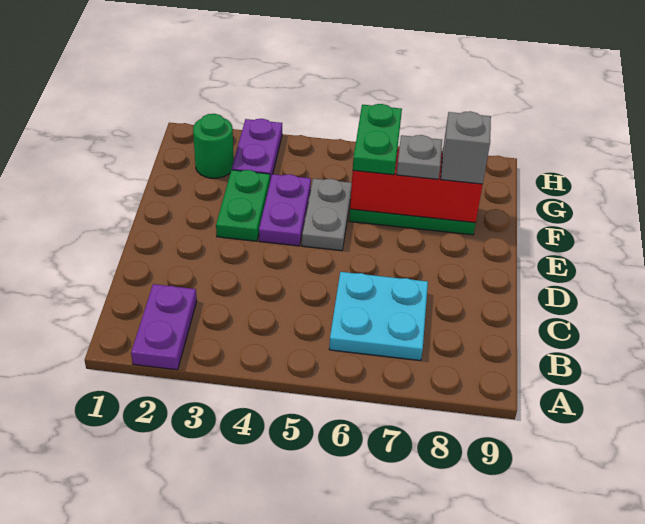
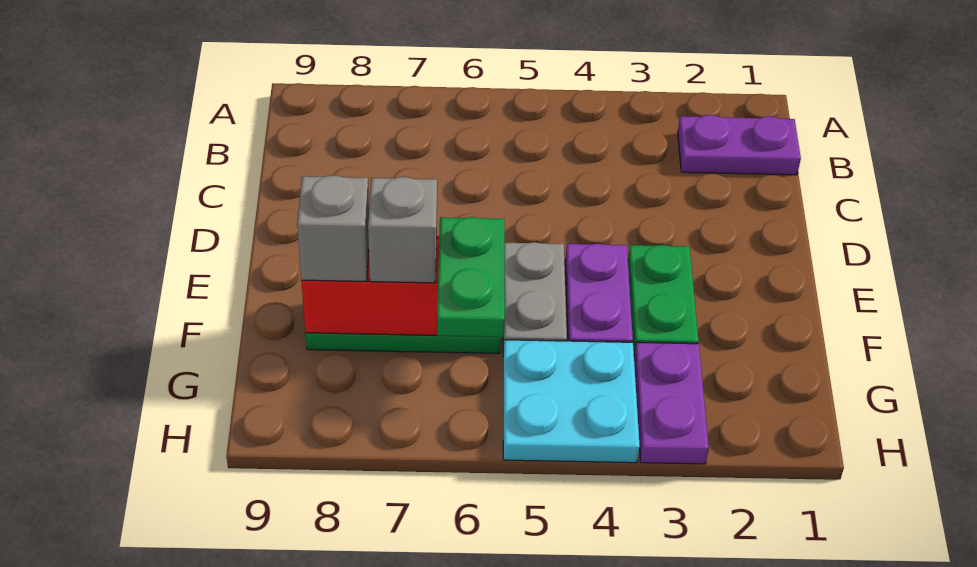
purple plate A2:B2 level 1 -> purple plate B1:B2 level 1
cyan plate B6:C7 level 1 -> cyan plate G4:H5 level 1
grey plate F7 level 3 -> grey brick F7 level 3
green round brick G2 level 1 -> none

